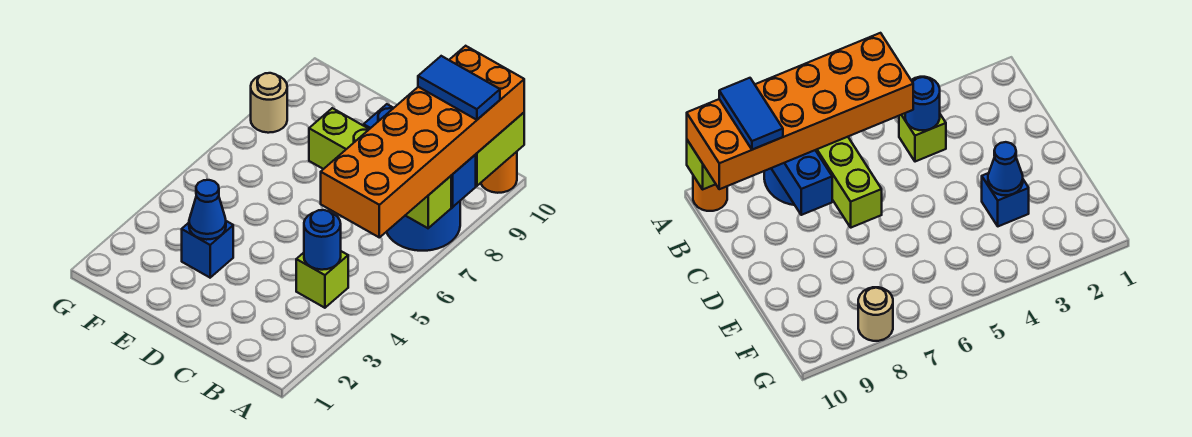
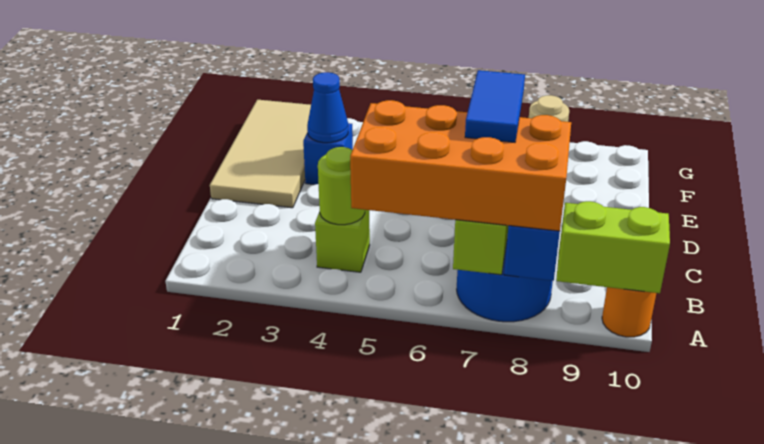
orange brick A5:B10 level 3 -> orange brick A5:B8 level 3
blue tile A9:B9 level 4 -> blue tile B7:C7 level 4
blue round brick B4 level 2 -> lime round brick B4 level 2
none -> tan tile D1:G2 level 1

